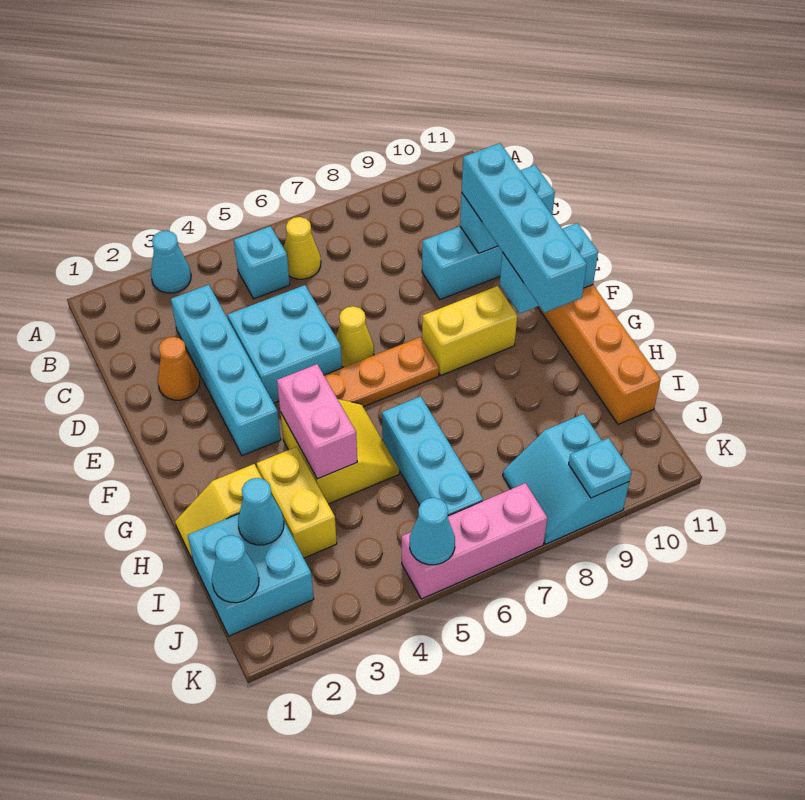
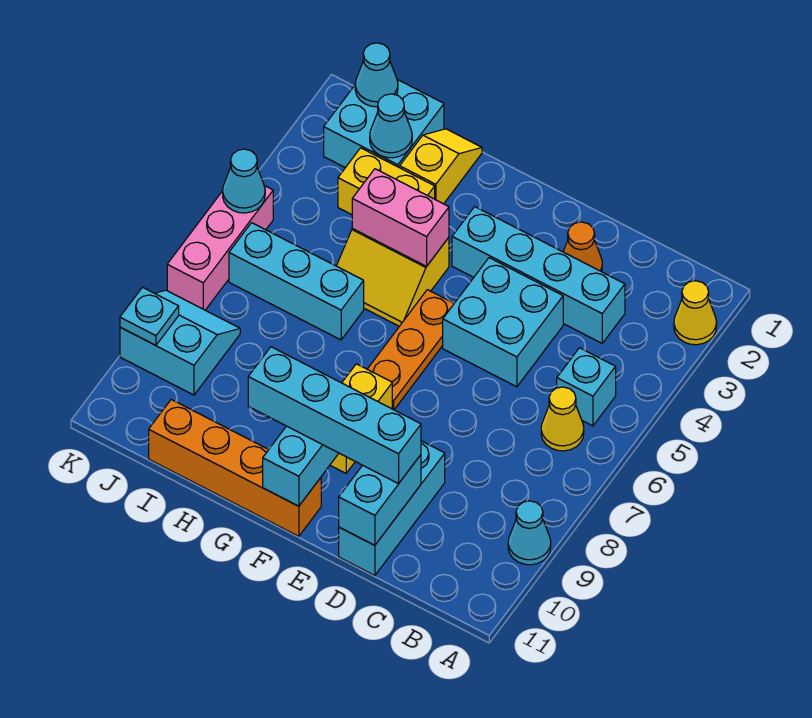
cyan cone A3 level 1 -> cyan cone A9 level 1
yellow cone E6 level 1 -> yellow cone A2 level 1

